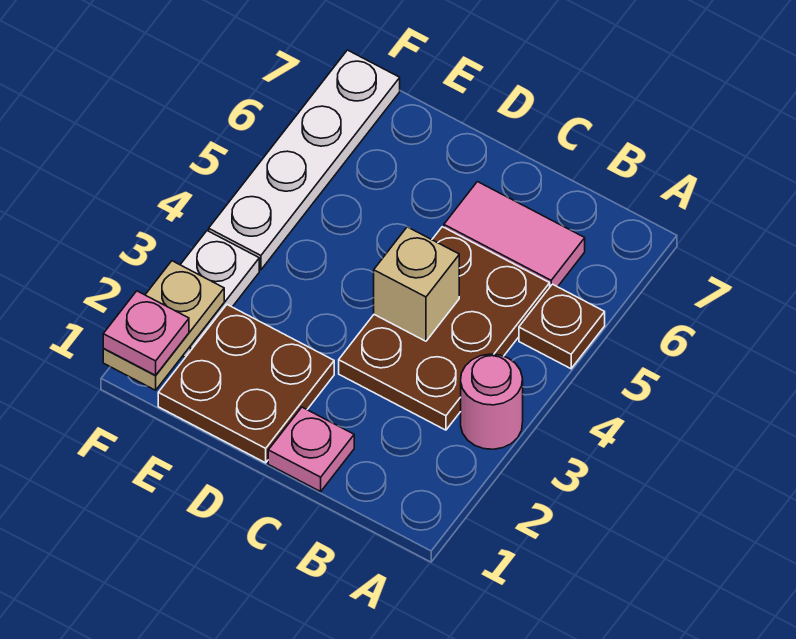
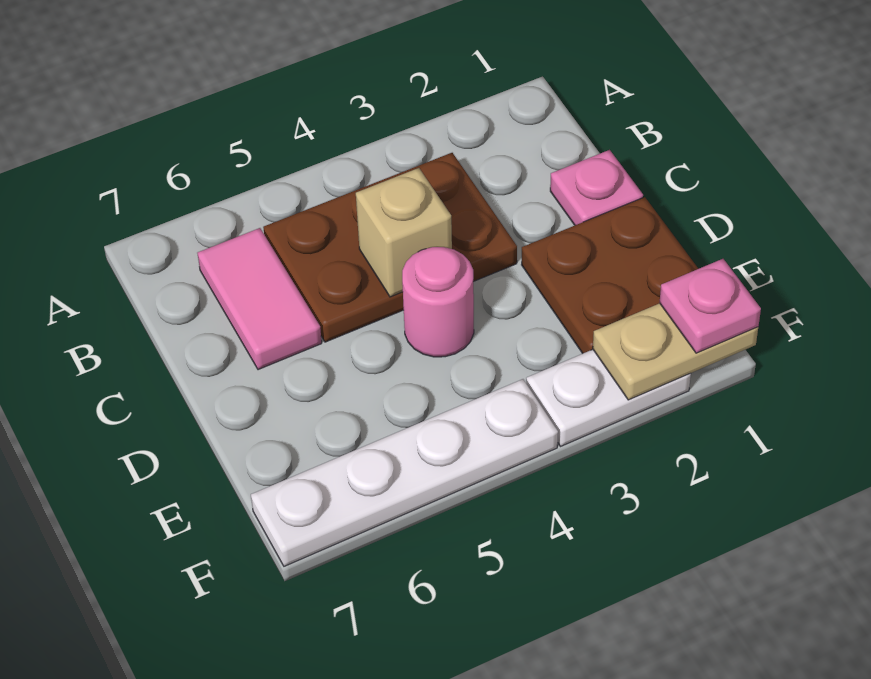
pink round brick A3 level 1 -> pink round brick D4 level 1
brown plate A5 level 1 -> none

